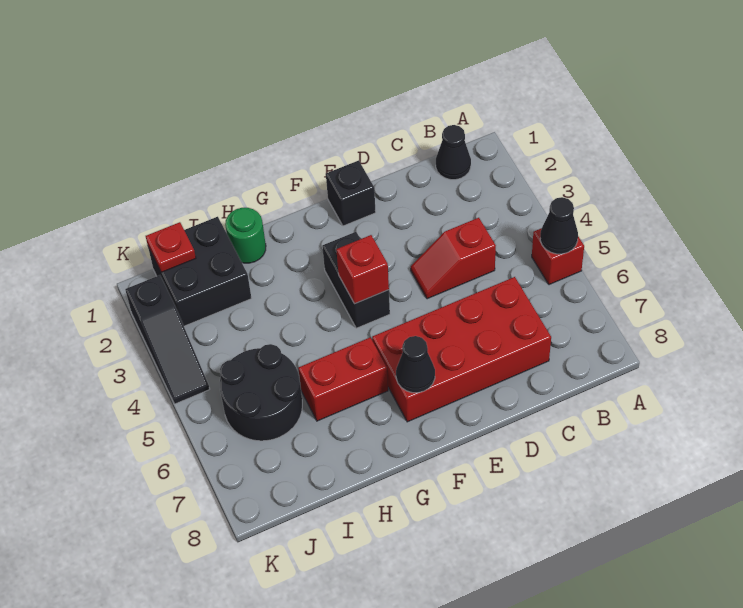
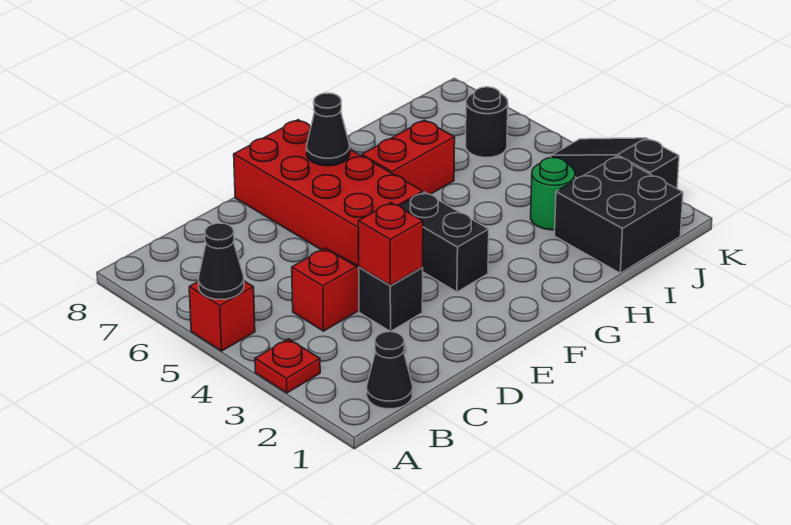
red brick C6:F7 level 1 -> red brick E5:F8 level 1
black brick E1 level 1 -> black brick D3 level 1
red brick F4 level 2 -> red brick D3 level 2
green round brick H1 level 1 -> green round brick I3 level 1
black round brick I5:J6 level 1 -> black round brick J6 level 1
red plate J1 level 2 -> red plate A3 level 1

